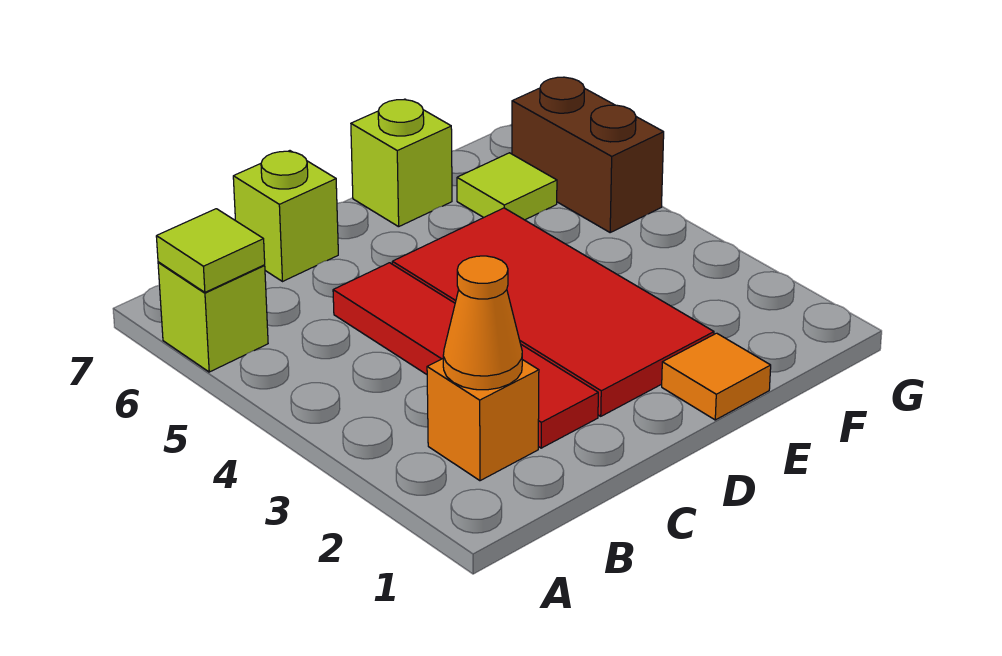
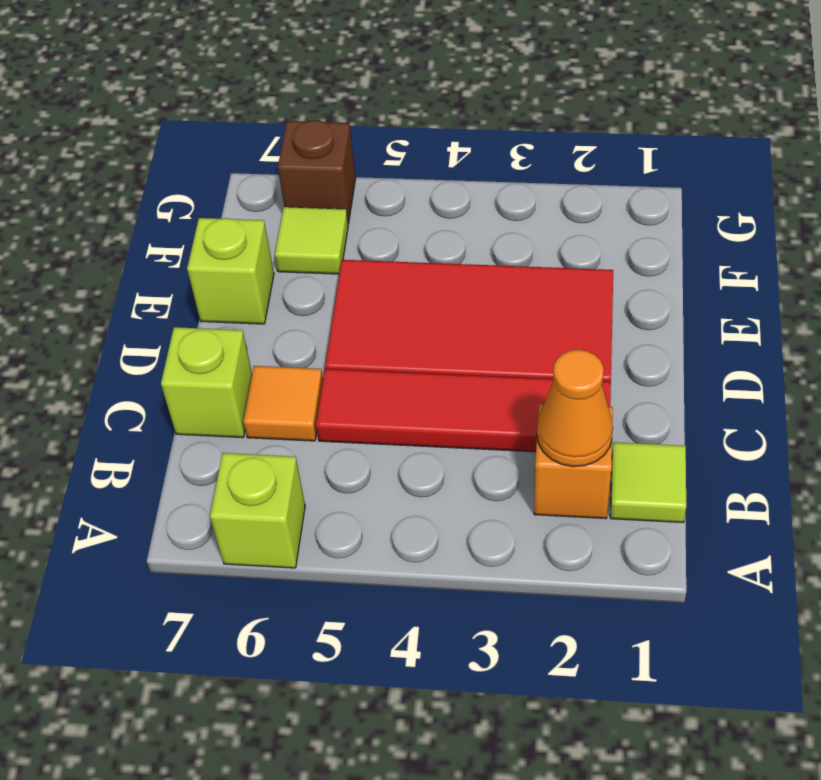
lime tile A6 level 2 -> lime tile B1 level 1
orange tile E1 level 1 -> orange tile C6 level 1
brown brick G5:G6 level 1 -> brown brick G6 level 1

